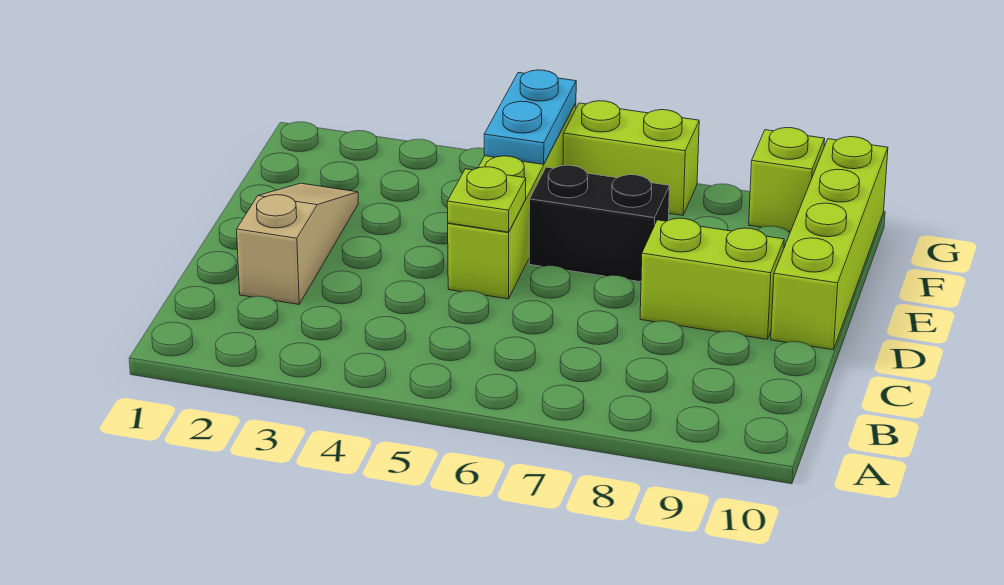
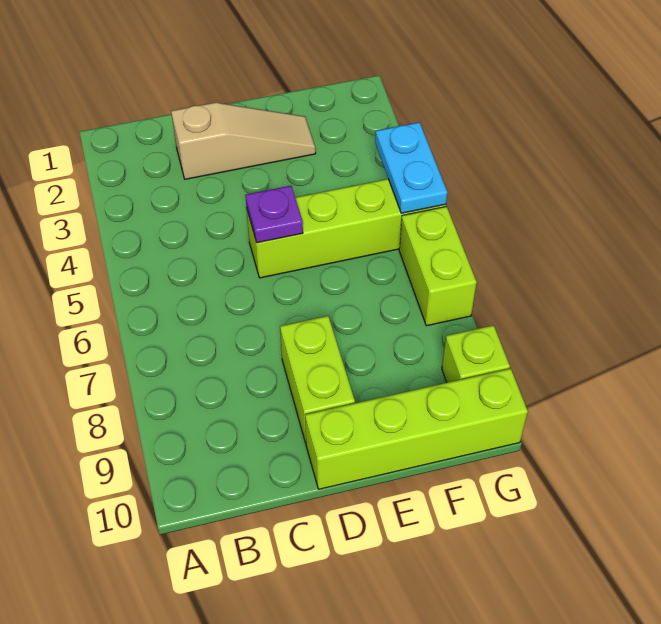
lime plate D5 level 2 -> purple plate D5 level 2
black brick E6:E7 level 1 -> none
cyan plate F5:G5 level 2 -> cyan plate G4:G5 level 2

